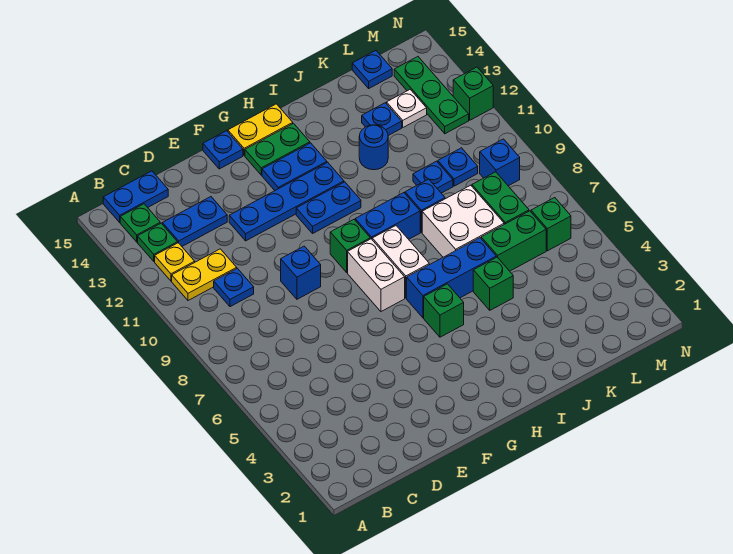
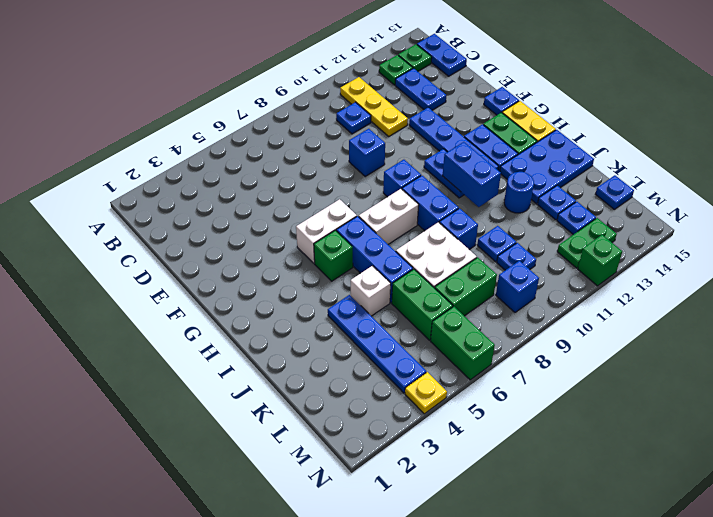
yellow plate B11:C11 level 1 -> yellow plate B11:D11 level 1
yellow plate B12 level 1 -> yellow plate N4 level 1
white brick G7:G8 level 1 -> white brick G5:G6 level 1
green brick G9 level 1 -> blue brick G9 level 1
none -> blue brick H11:I11 level 2
none -> blue plate I13:J15 level 1
none -> blue plate J4:M4 level 1
green brick J5 level 1 -> white brick J5 level 1
white plate L13 level 1 -> blue plate L13 level 1
green brick M6 level 1 -> green brick M6:N6 level 1
green plate M12:M14 level 1 -> green plate M12:M13 level 1

